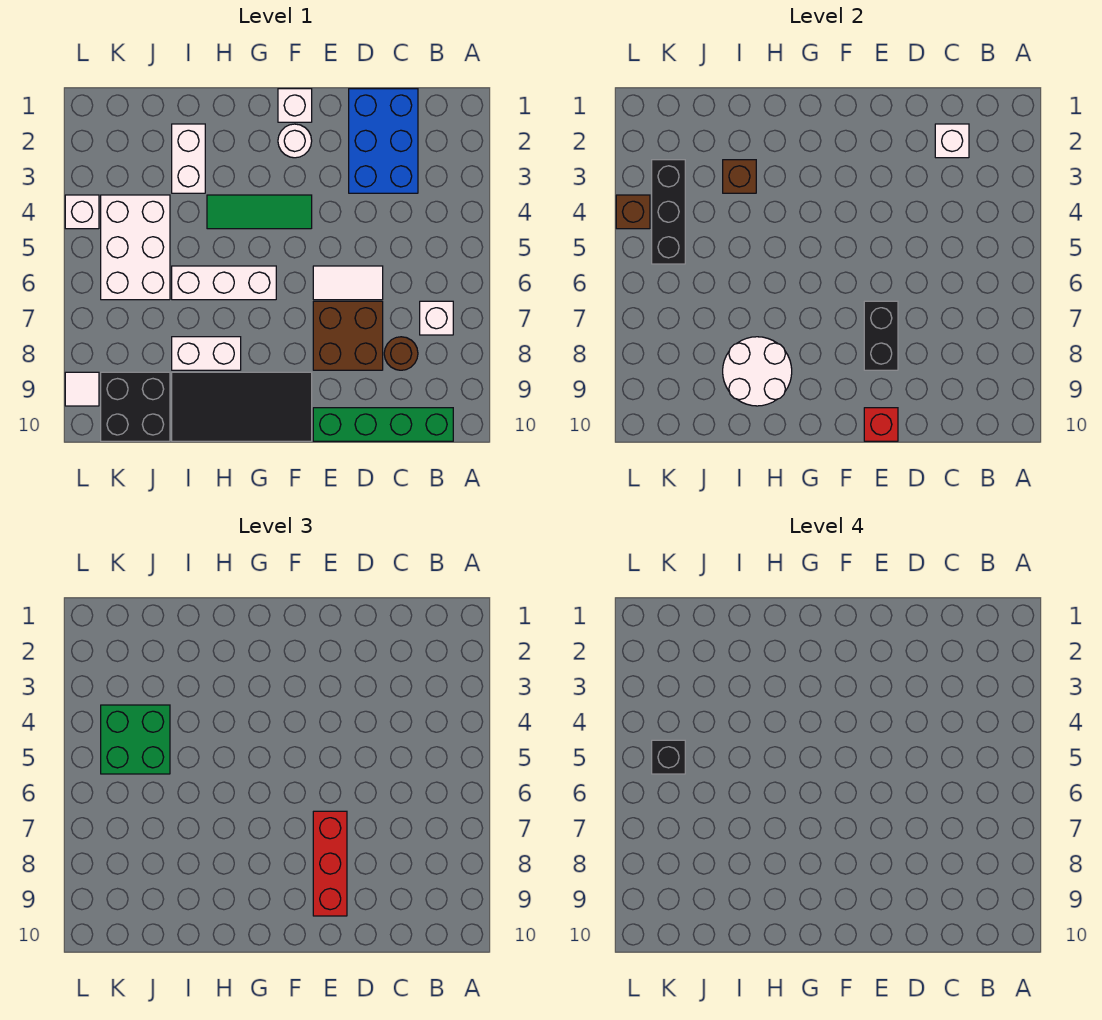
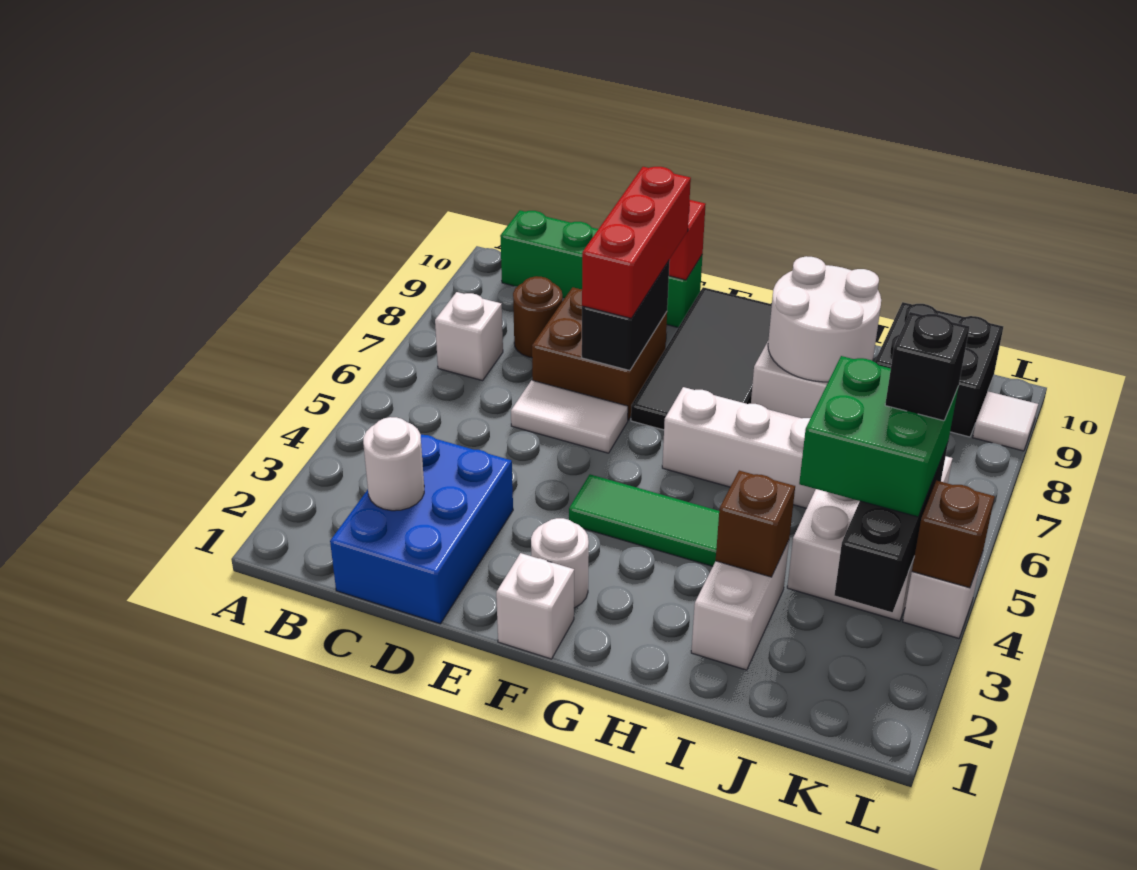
white brick C2 level 2 -> white round brick C2 level 2
black tile F9:I10 level 1 -> black tile F7:G10 level 1

